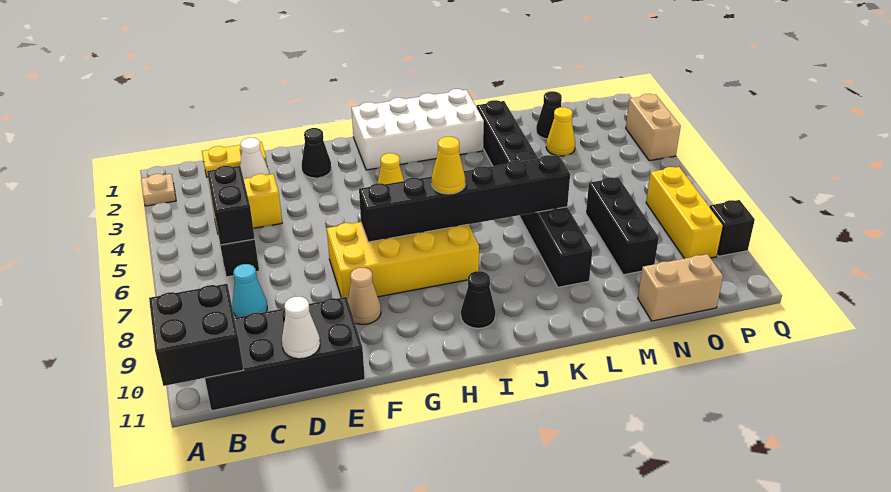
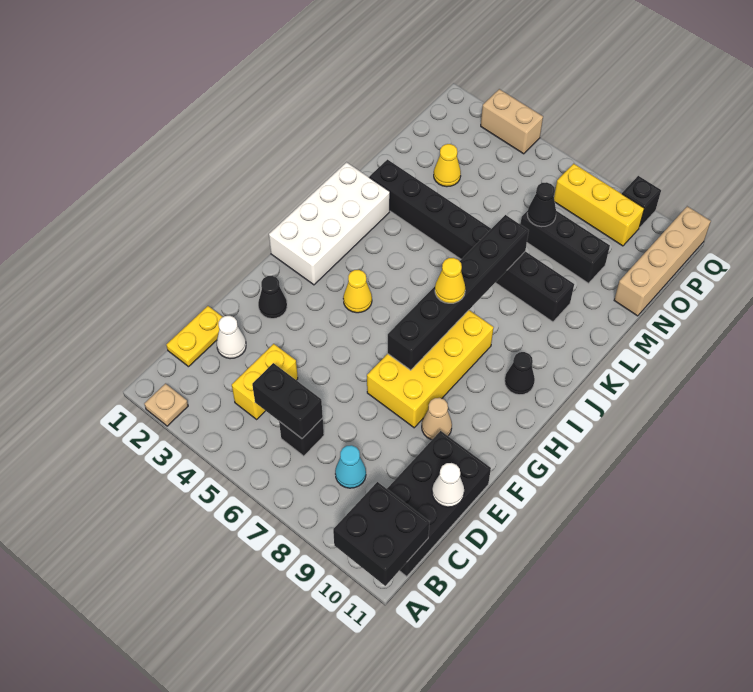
black cone N2 level 1 -> black cone N7 level 2
tan brick N11:O11 level 1 -> tan brick N11:Q11 level 1

